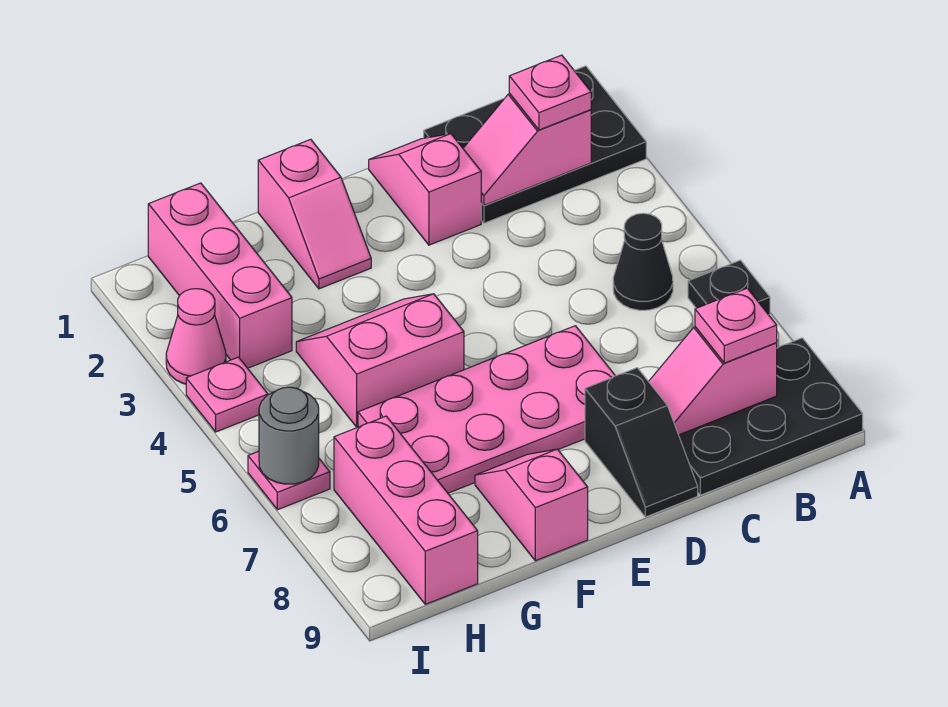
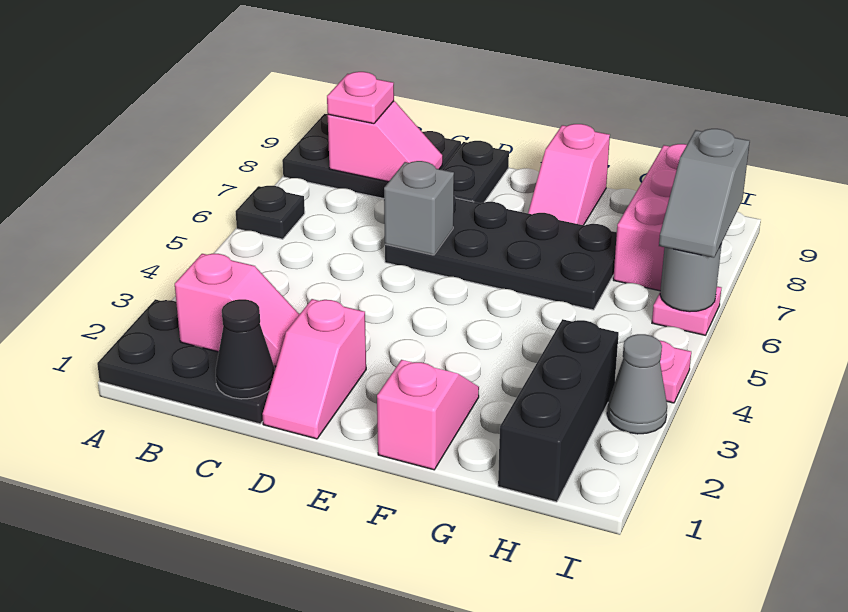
pink plate B2 level 3 -> none
black cone B5 level 1 -> black cone C1 level 2
pink plate D6:G7 level 1 -> black plate D6:G7 level 1
none -> grey brick D6 level 2
black slope D8:D9 level 1 top 8 -> black plate D8:D9 level 1
pink slope F4:G5 level 1 top 5 -> none
pink brick H1:H3 level 1 -> black brick H1:H3 level 1
pink cone I3 level 1 -> grey cone I3 level 1
none -> grey slope I6:I7 level 3 top 7

